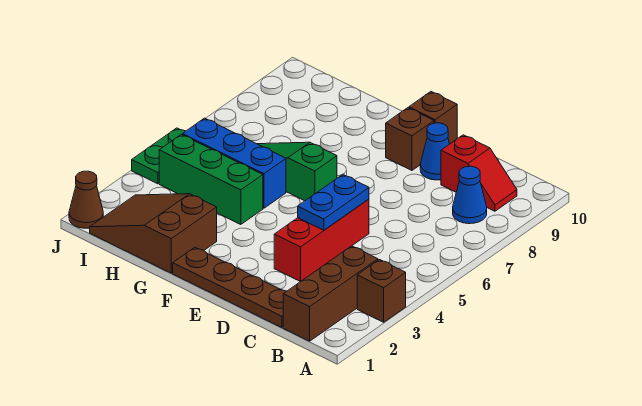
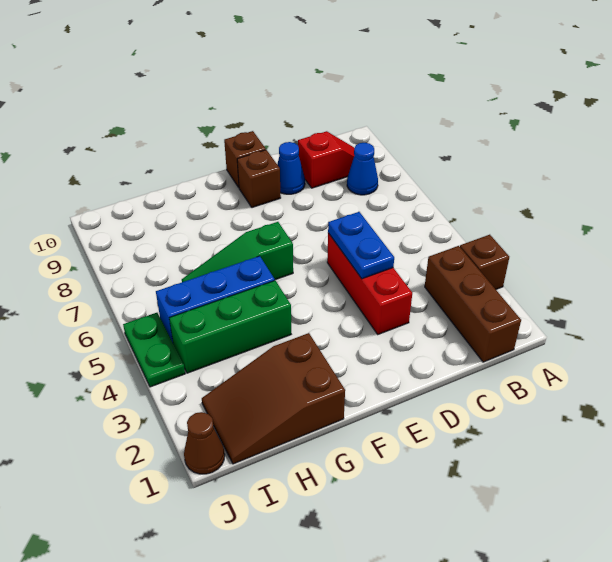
brown plate C1:F1 level 1 -> none

